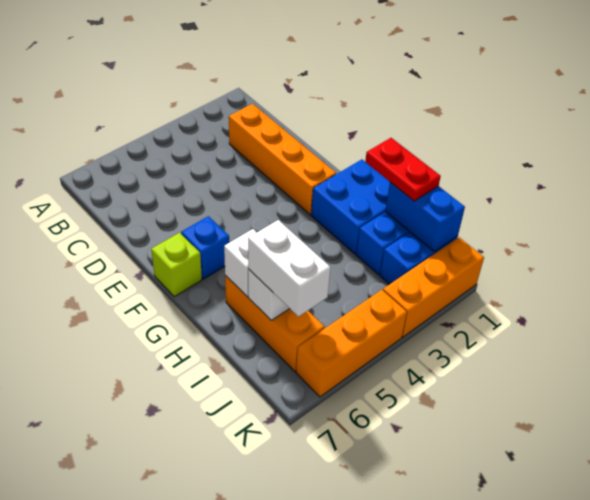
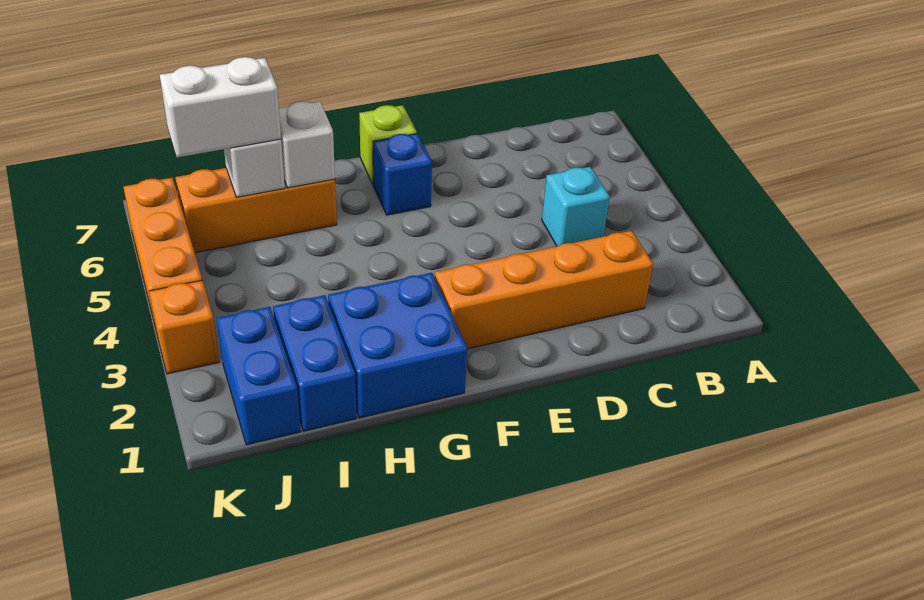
none -> cyan brick C4 level 1
red plate H1:I1 level 3 -> none
blue brick I1:J1 level 2 -> none
orange brick K1:K3 level 1 -> orange brick K3 level 1

